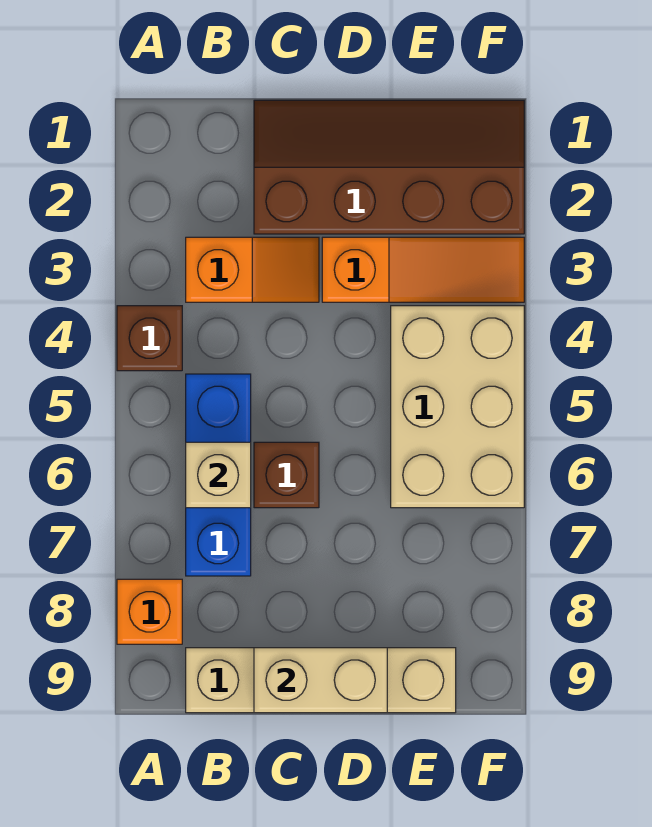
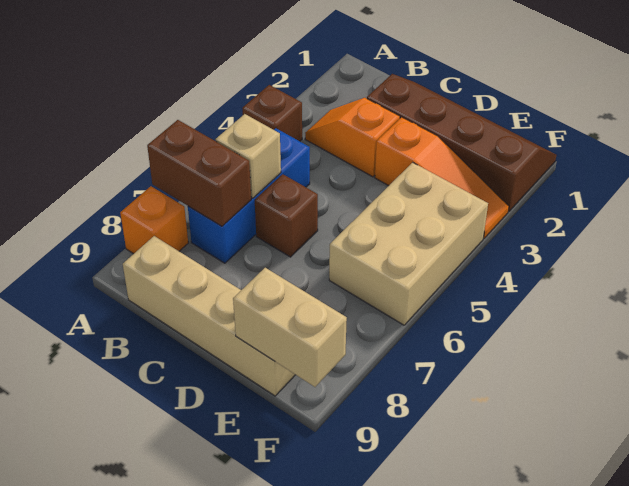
none -> brown brick A7:B7 level 2
orange slope B3:C3 level 1 top B -> orange slope B3:C3 level 1 top C
tan brick C9:D9 level 2 -> tan brick E9:F9 level 2

